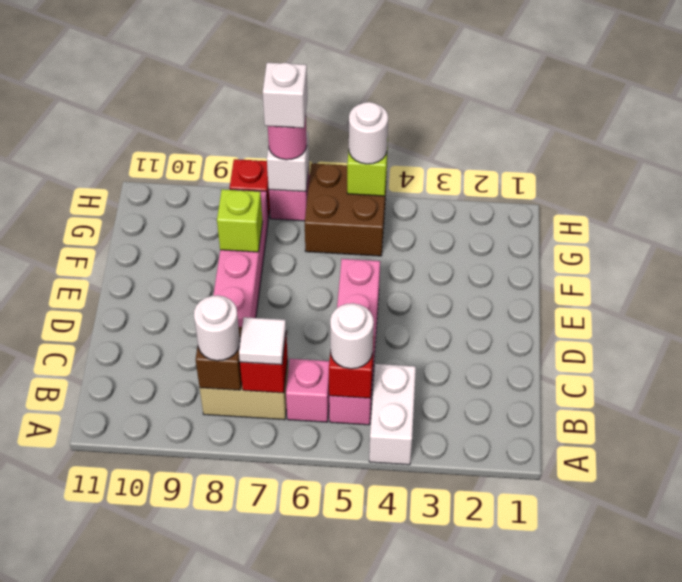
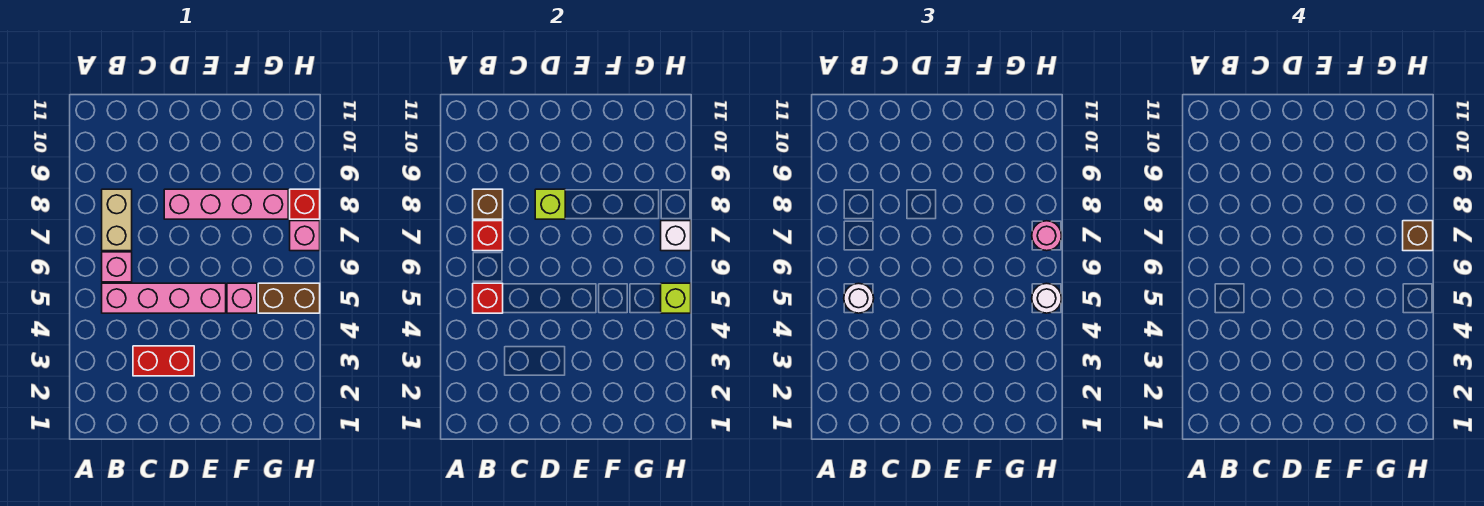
white brick A4:B4 level 1 -> none
white tile B7 level 3 -> none
white round brick B8 level 3 -> none
none -> red brick C3:D3 level 1
none -> pink brick F5 level 1
lime brick F8 level 2 -> lime brick D8 level 2
brown brick G5:H6 level 1 -> brown brick G5:H5 level 1
white brick H7 level 4 -> brown brick H7 level 4

